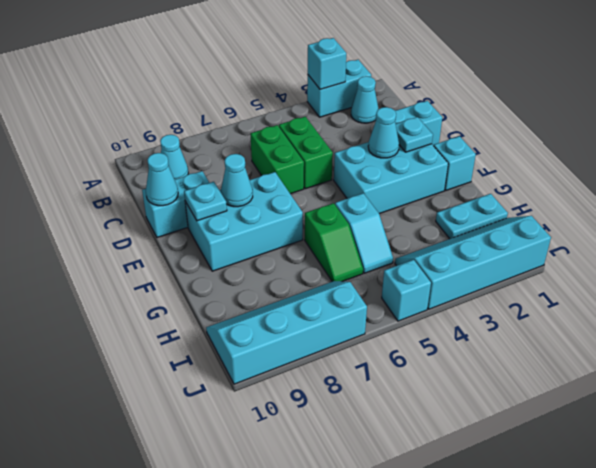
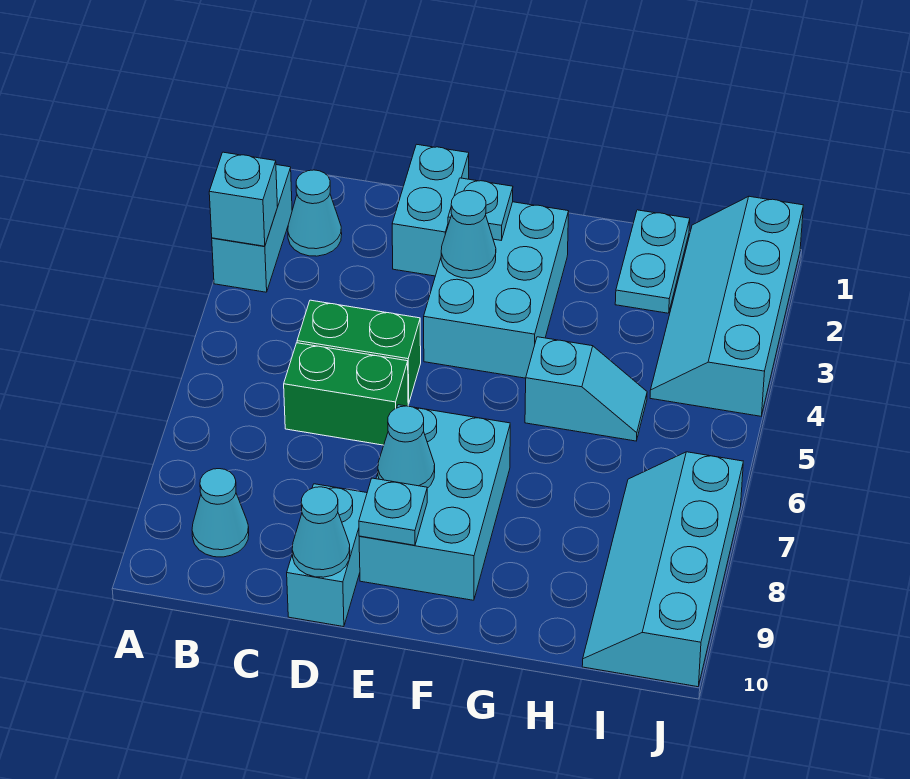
cyan brick F1 level 1 -> none
green slope G6:H6 level 1 top G -> none
cyan brick J5 level 1 -> none

